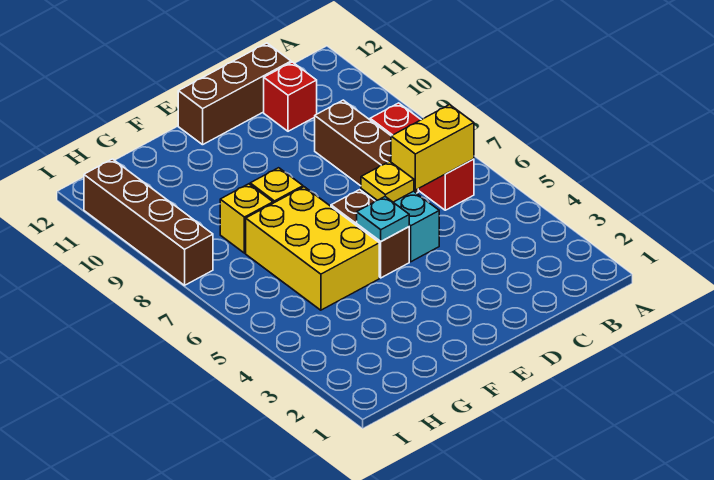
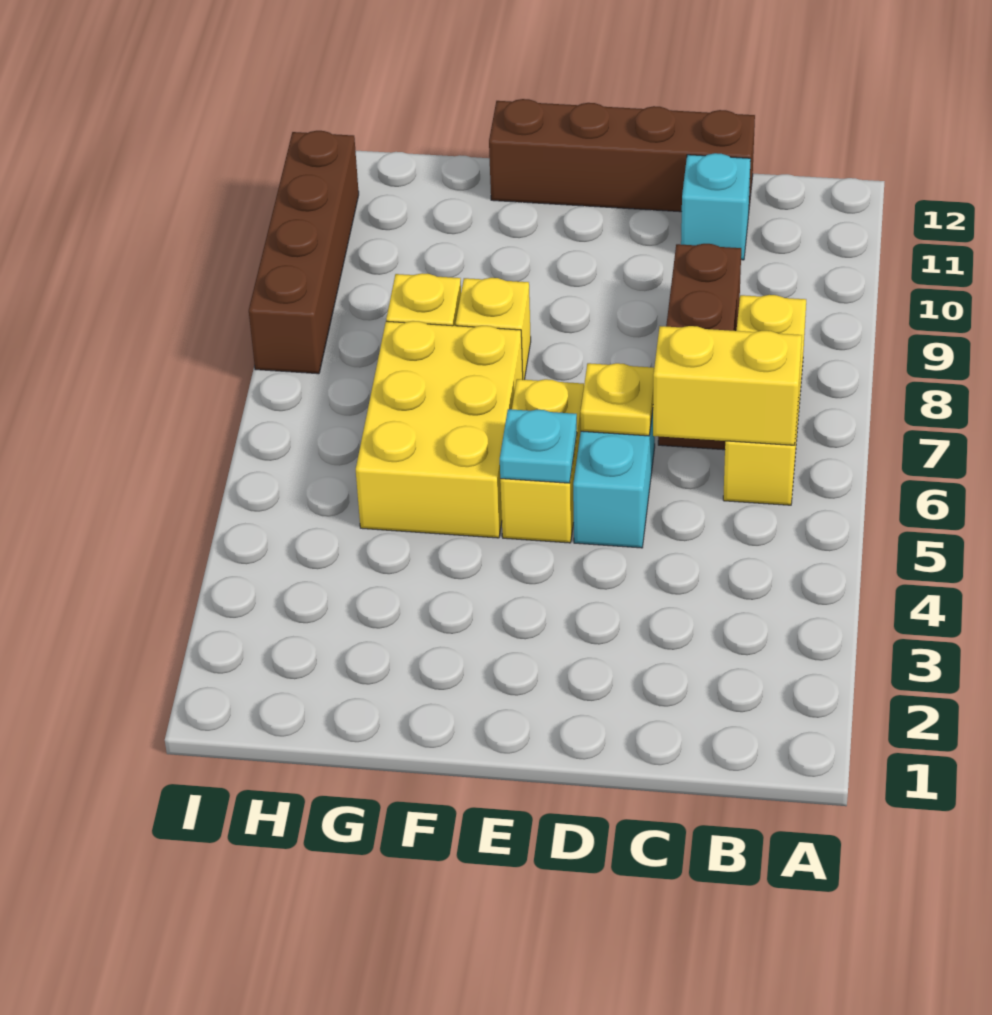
red brick B6:B8 level 1 -> yellow brick B6:B8 level 1
red brick C11 level 1 -> cyan brick C11 level 1
brown brick C12:E12 level 1 -> brown brick C12:F12 level 1
brown brick E5:E6 level 1 -> yellow brick E5:E6 level 1

